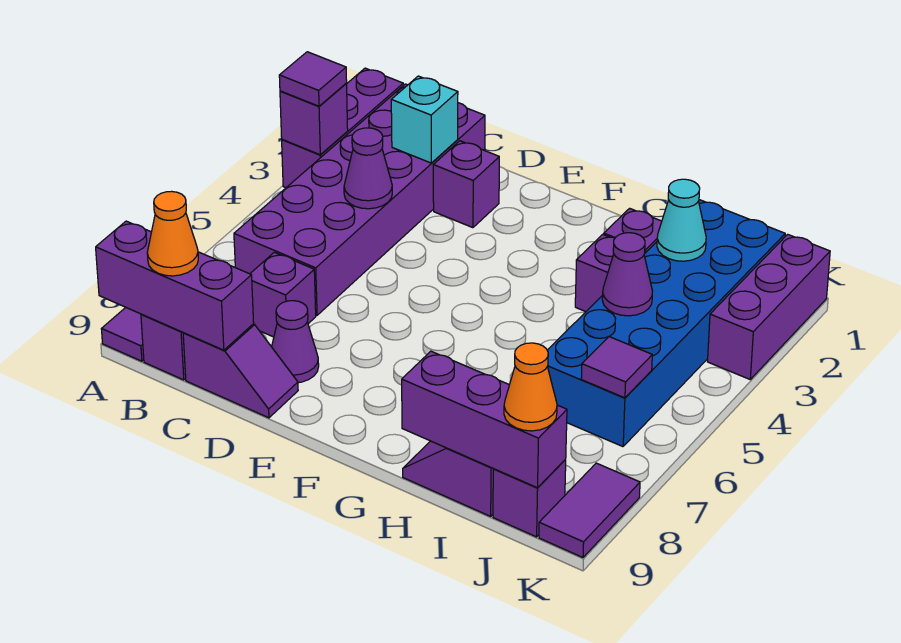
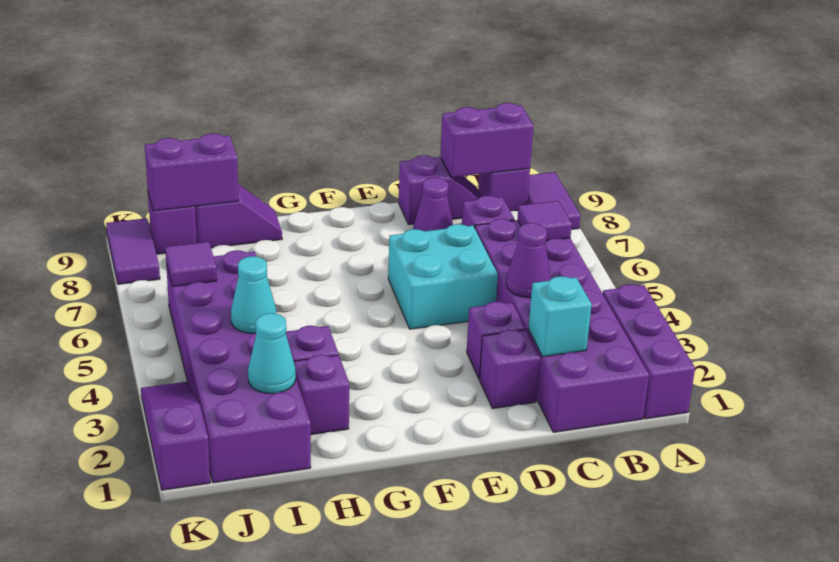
purple brick A3 level 2 -> purple brick D3 level 1
purple tile A3 level 3 -> purple tile B6 level 2
purple brick A9:C9 level 2 -> purple brick B9:C9 level 2
orange cone B9 level 3 -> none
purple slope C9:D9 level 1 top C -> purple slope C9:D9 level 1 top D
none -> cyan brick D5:E6 level 1
purple brick H9:J9 level 2 -> purple brick I9:J9 level 2
blue brick I1:J6 level 1 -> purple brick I1:J6 level 1
purple cone I4 level 2 -> cyan cone I4 level 2
orange cone J9 level 3 -> none
purple brick K1:K3 level 1 -> purple slope K1:K3 level 1 top 1

